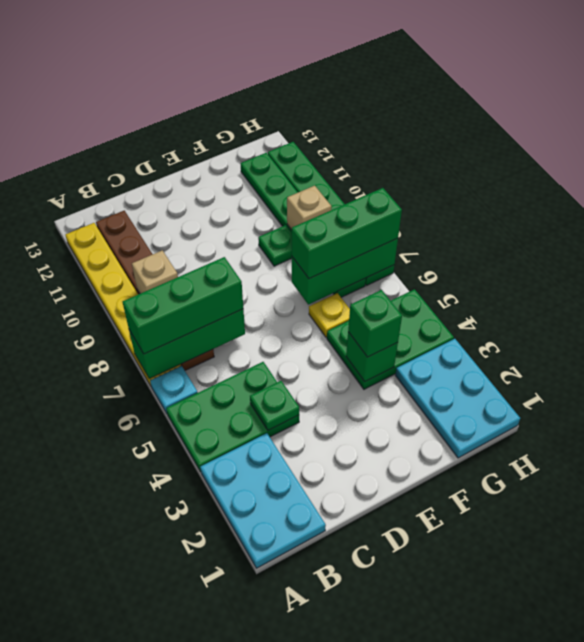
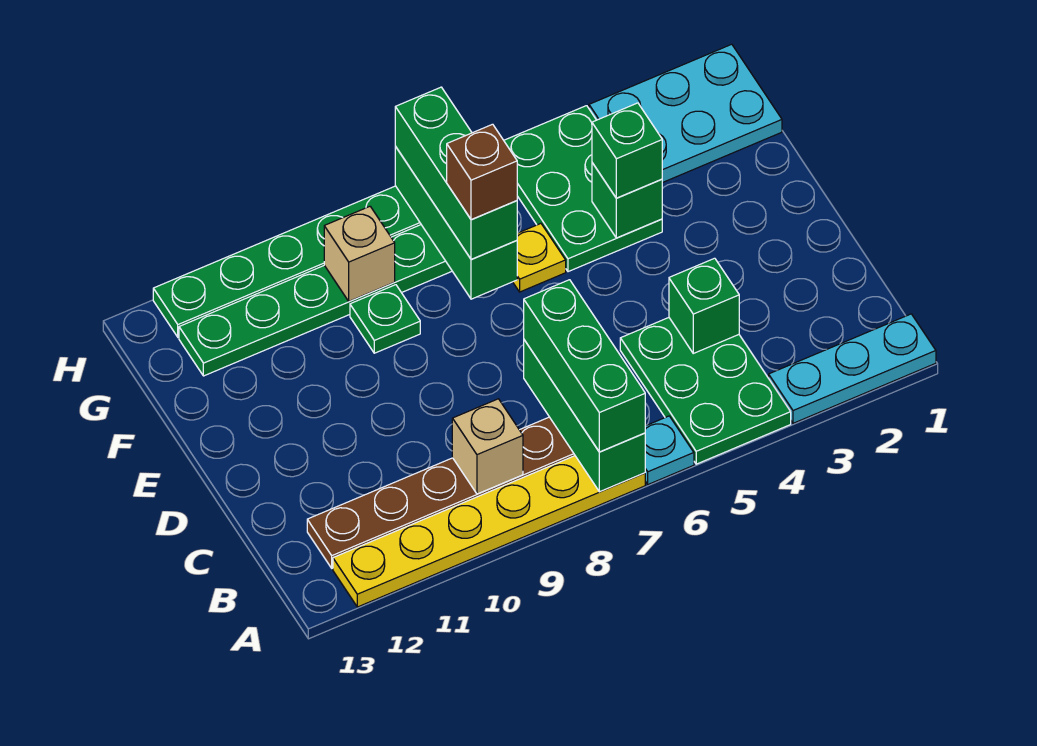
cyan plate A1:B3 level 1 -> cyan plate A1:A3 level 1
green plate C4 level 2 -> green brick C4 level 2
none -> brown brick F7 level 4

